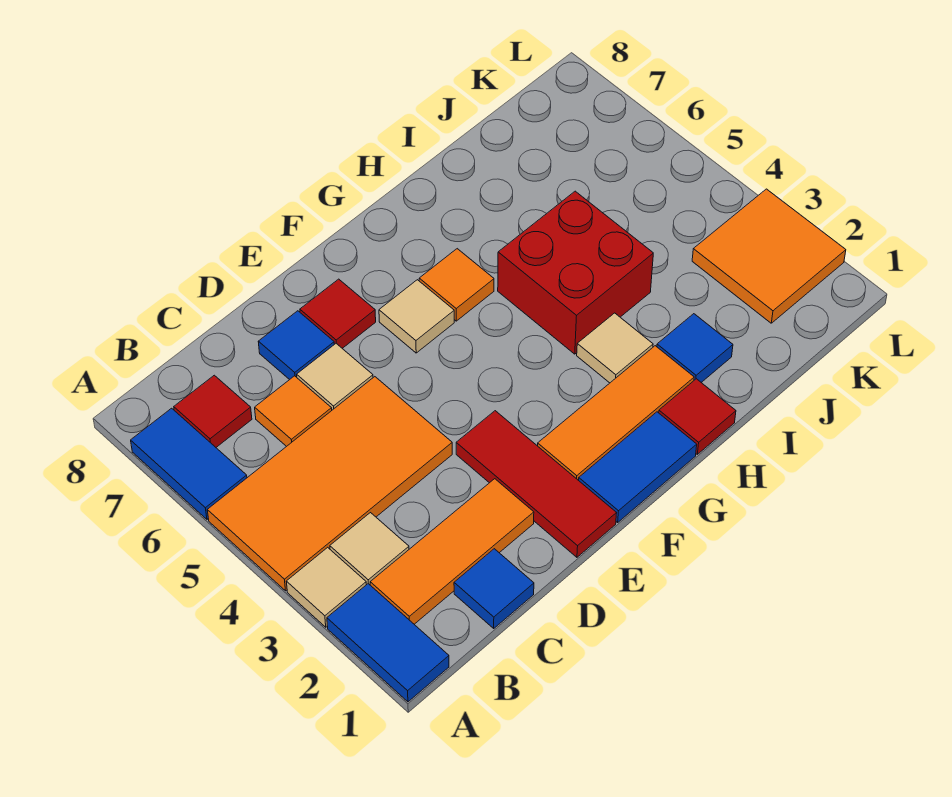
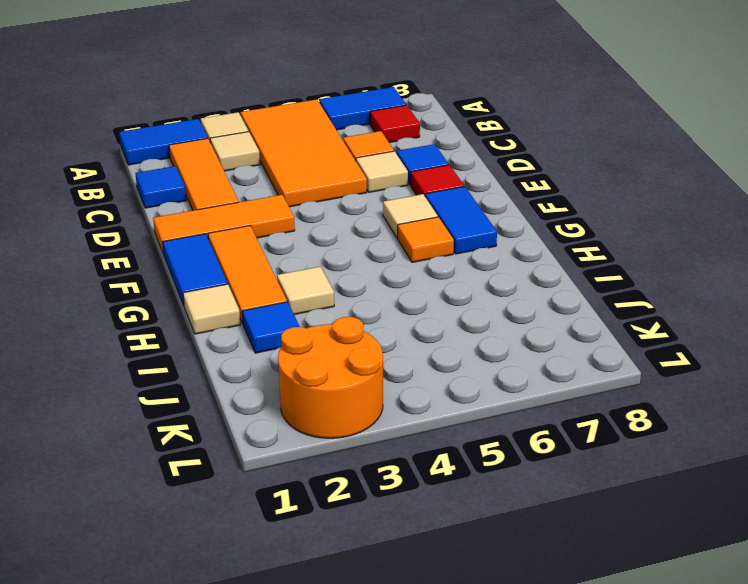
red tile E1:E3 level 1 -> orange tile E1:E3 level 1
none -> blue tile F7:G7 level 1
red tile H1 level 1 -> tan tile H1 level 1
red brick H4:I5 level 1 -> none
orange tile K2:L3 level 1 -> orange round brick K2:L3 level 1

